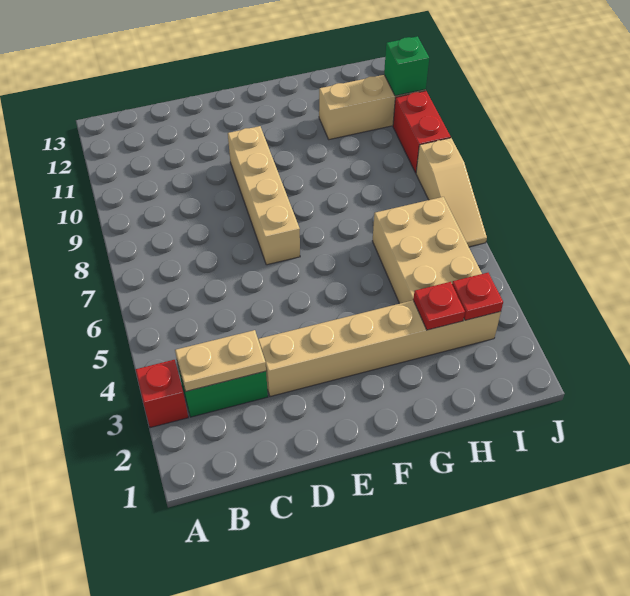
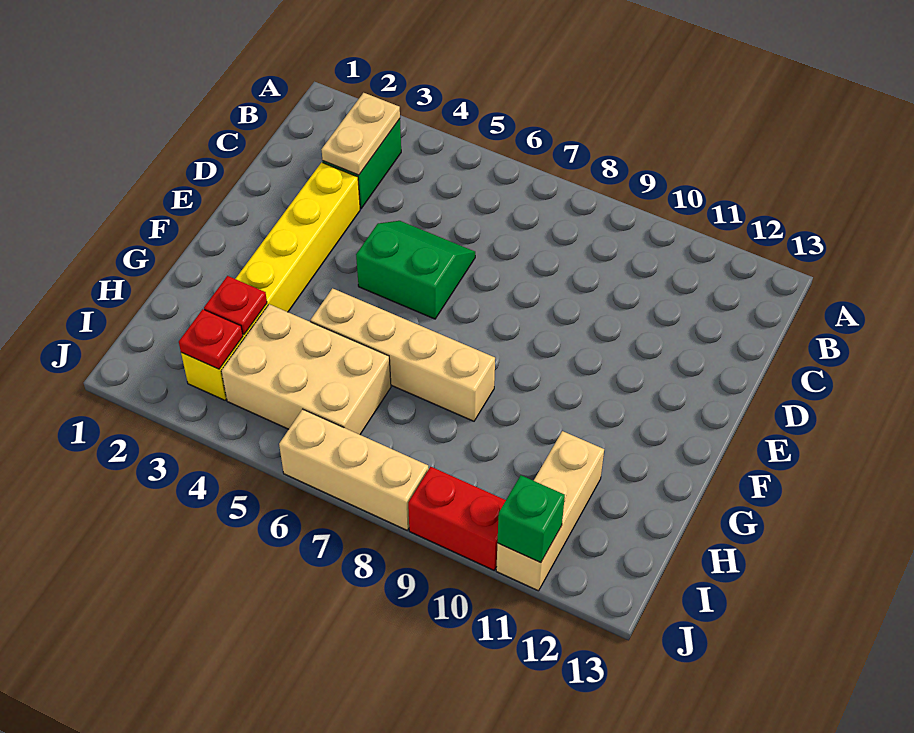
red brick A3 level 1 -> none
tan brick D3:I3 level 1 -> yellow brick D3:I3 level 1
none -> green slope D5:E6 level 1 top E
tan brick E7:E10 level 1 -> tan brick G5:G8 level 1
tan slope J6:J8 level 1 top 8 -> tan brick J6:J8 level 1

